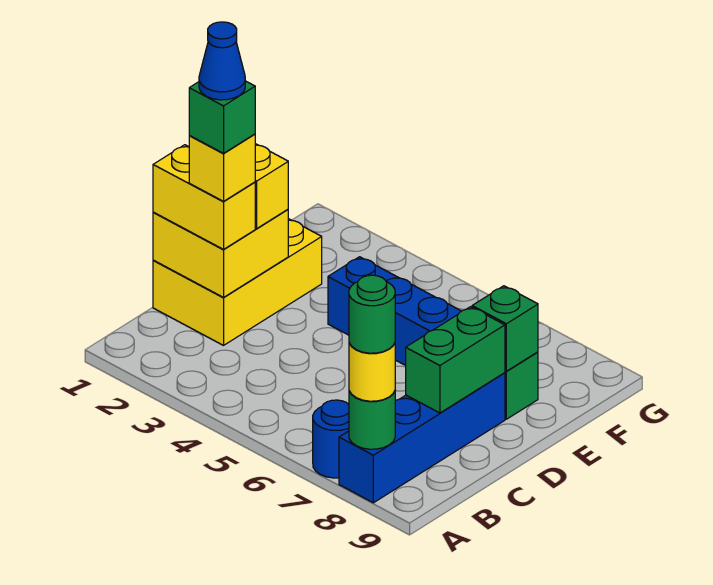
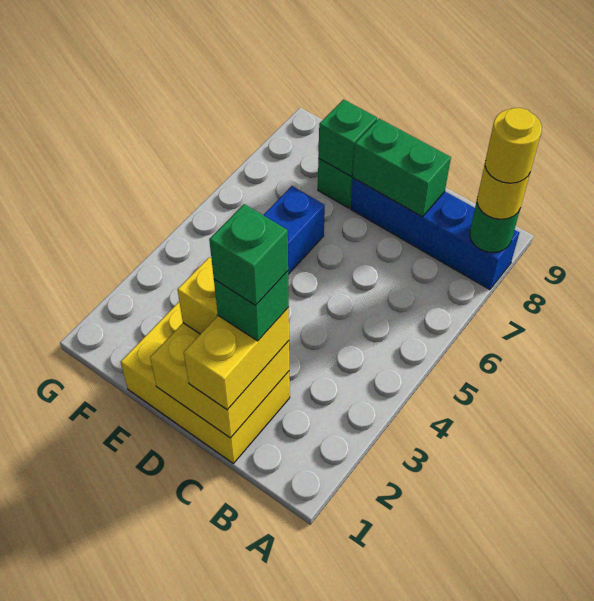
blue round brick A7 level 1 -> none
green round brick A8 level 4 -> yellow round brick A8 level 4
yellow brick C2 level 4 -> green brick C2 level 4
blue cone C2 level 6 -> none

